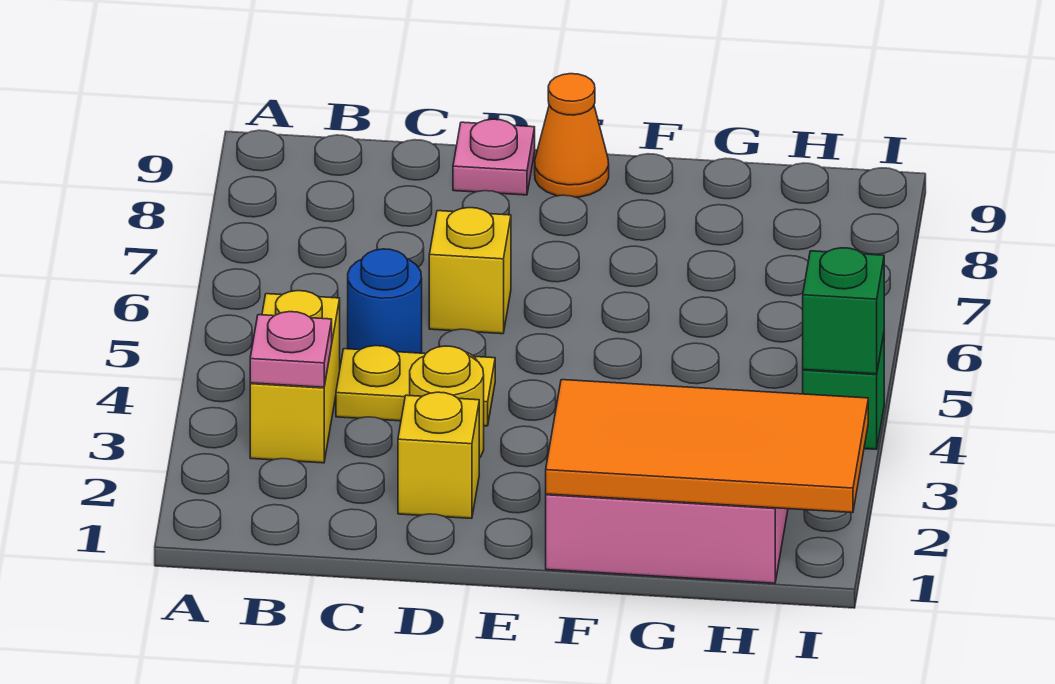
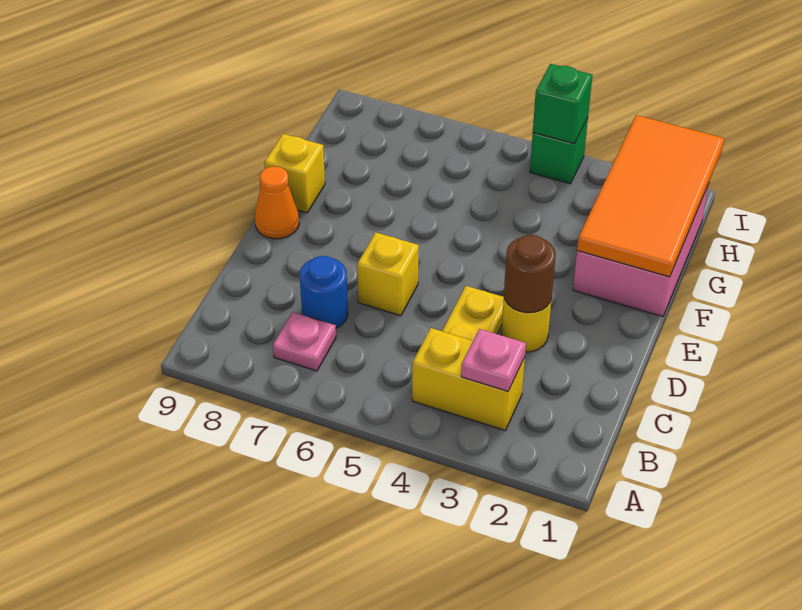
blue round brick C5 level 1 -> blue round brick C7 level 1
yellow brick D2 level 1 -> yellow brick F9 level 1
none -> brown round brick D3 level 2
pink plate D9 level 1 -> pink plate B7 level 1

